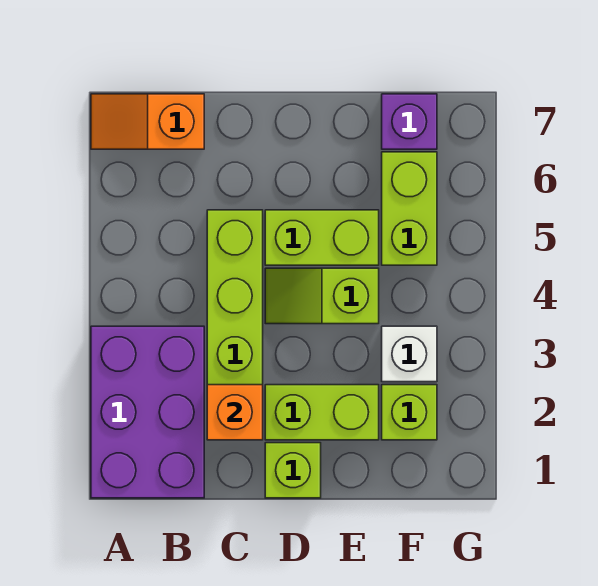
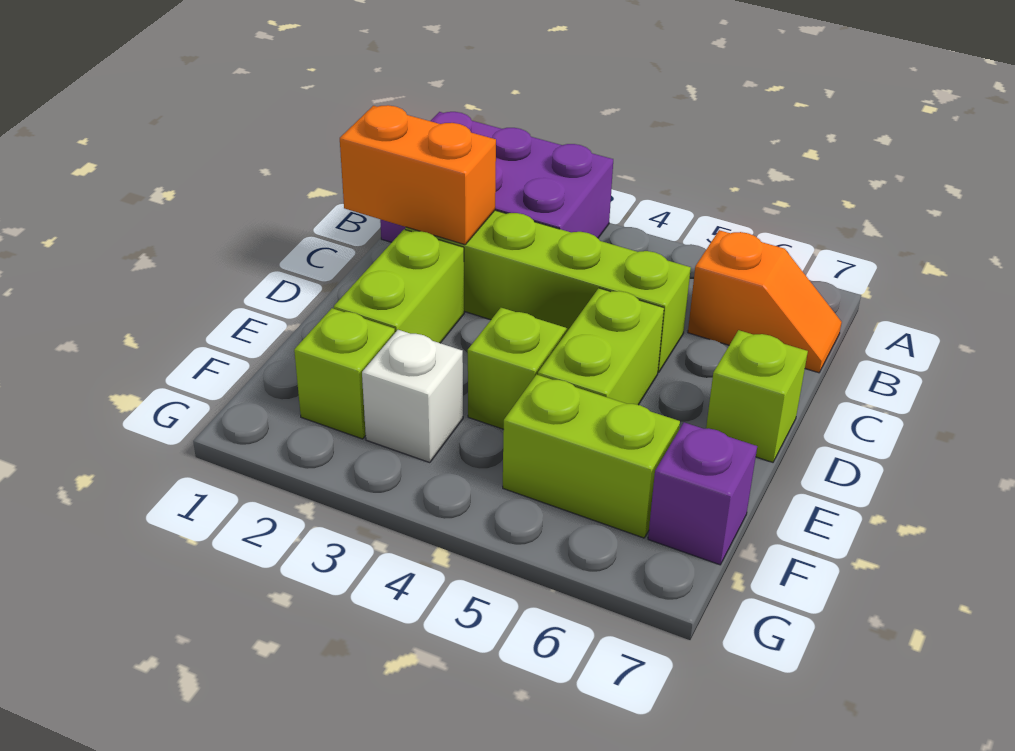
orange slope A7:B7 level 1 top B -> orange slope B6:B7 level 1 top 6
orange brick C2 level 2 -> orange brick C1:C2 level 2
lime brick D1 level 1 -> lime brick D7 level 1

